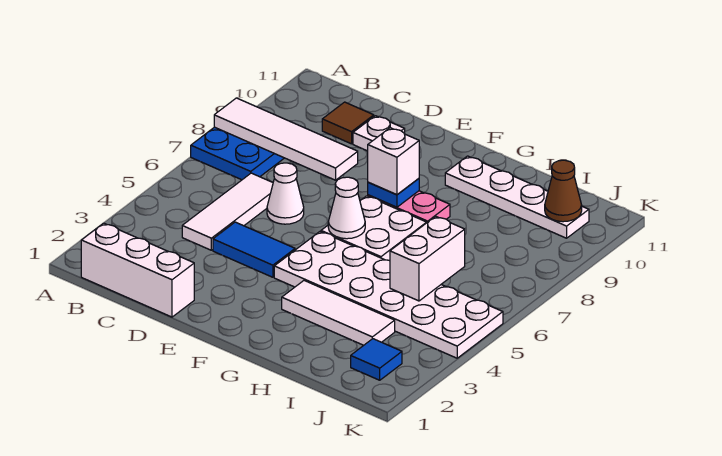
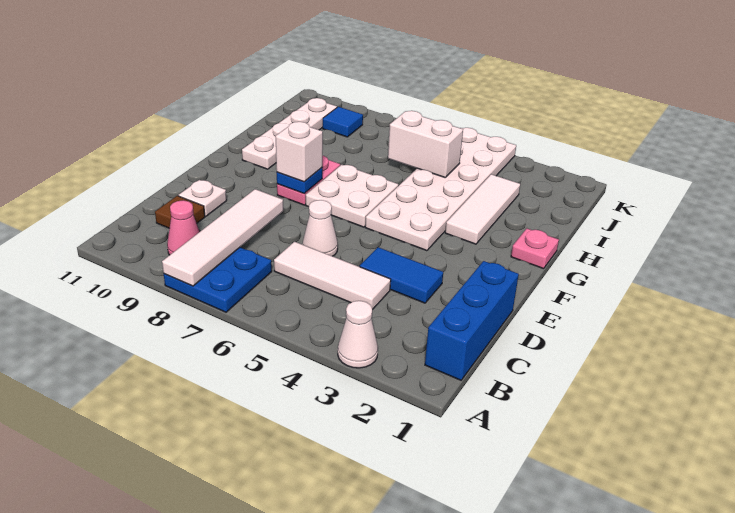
white brick B1:D1 level 1 -> blue brick B1:D1 level 1
none -> pink cone B9 level 1
blue tile D4:E4 level 1 -> blue tile D3:D4 level 1
white cone F6 level 2 -> white cone A3 level 1
none -> pink plate G1 level 1
blue tile J2 level 1 -> blue tile J9 level 1
brown cone J10 level 2 -> none

